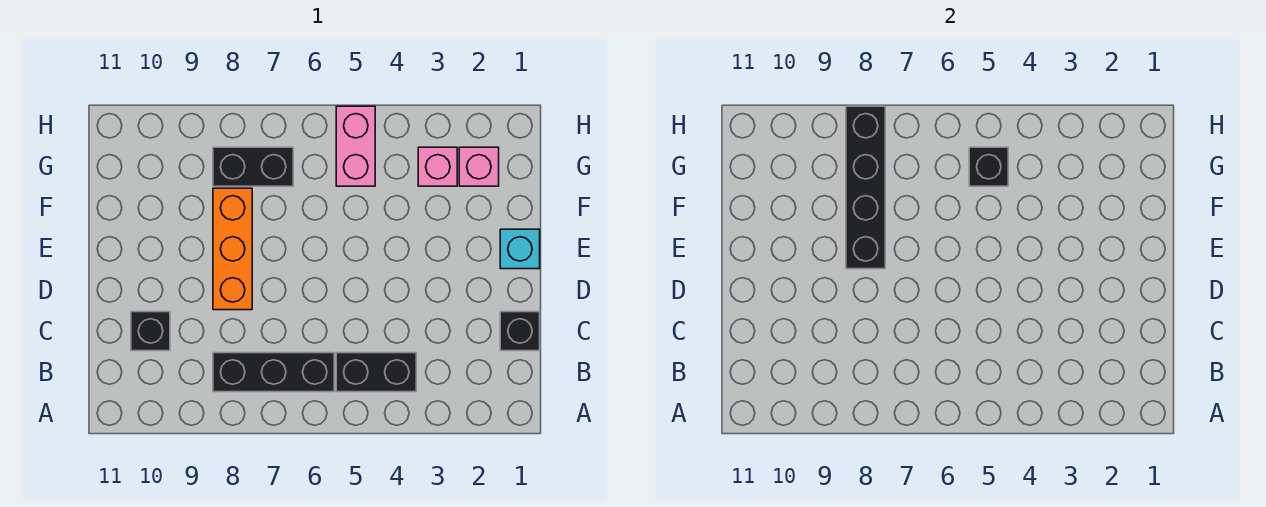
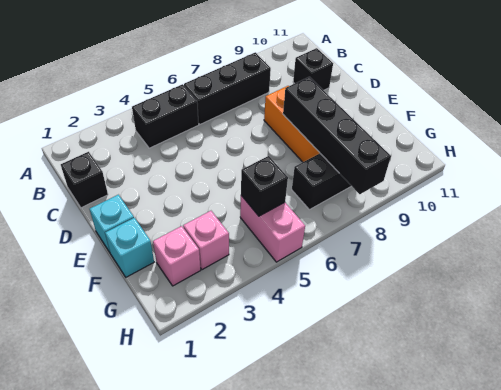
none -> cyan brick F1 level 1

